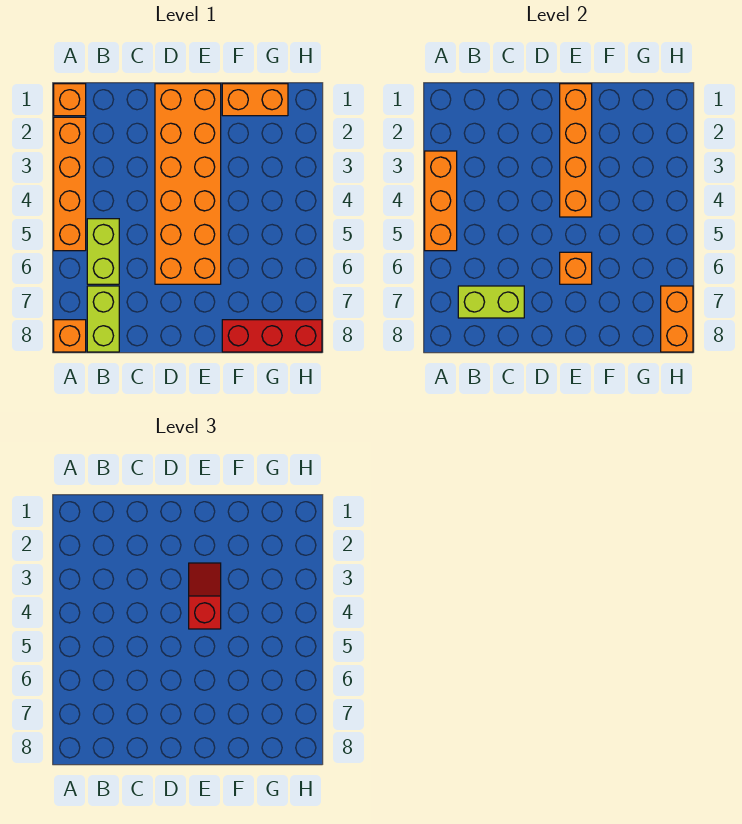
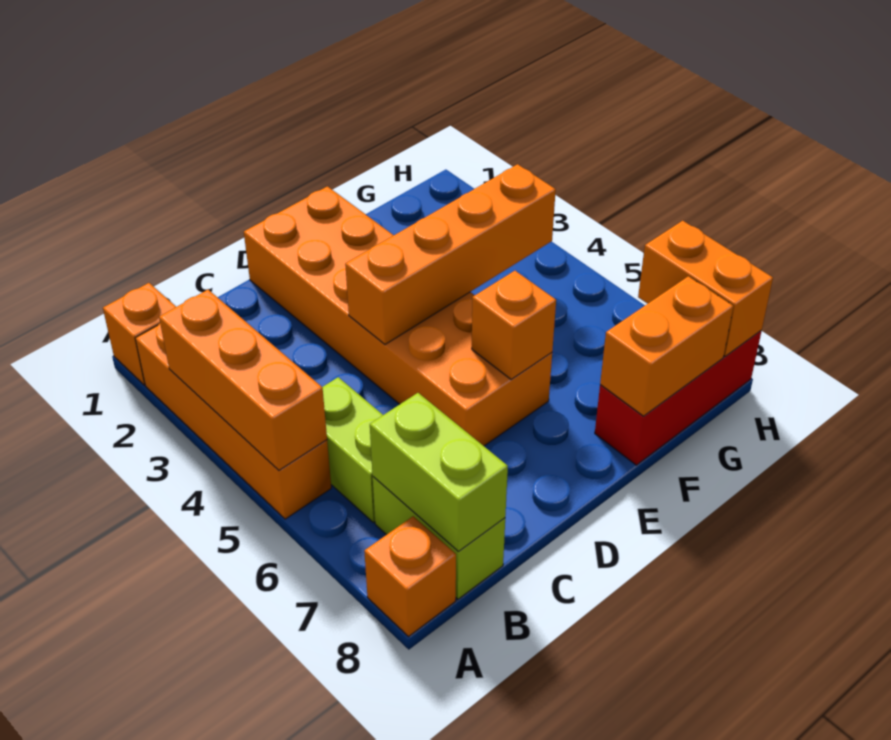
lime brick B7:C7 level 2 -> lime brick B7:B8 level 2
orange brick E1:E4 level 2 -> orange brick D4:G4 level 2
red slope E3:E4 level 3 top 4 -> none
orange brick F1:G1 level 1 -> orange brick F8:G8 level 2

